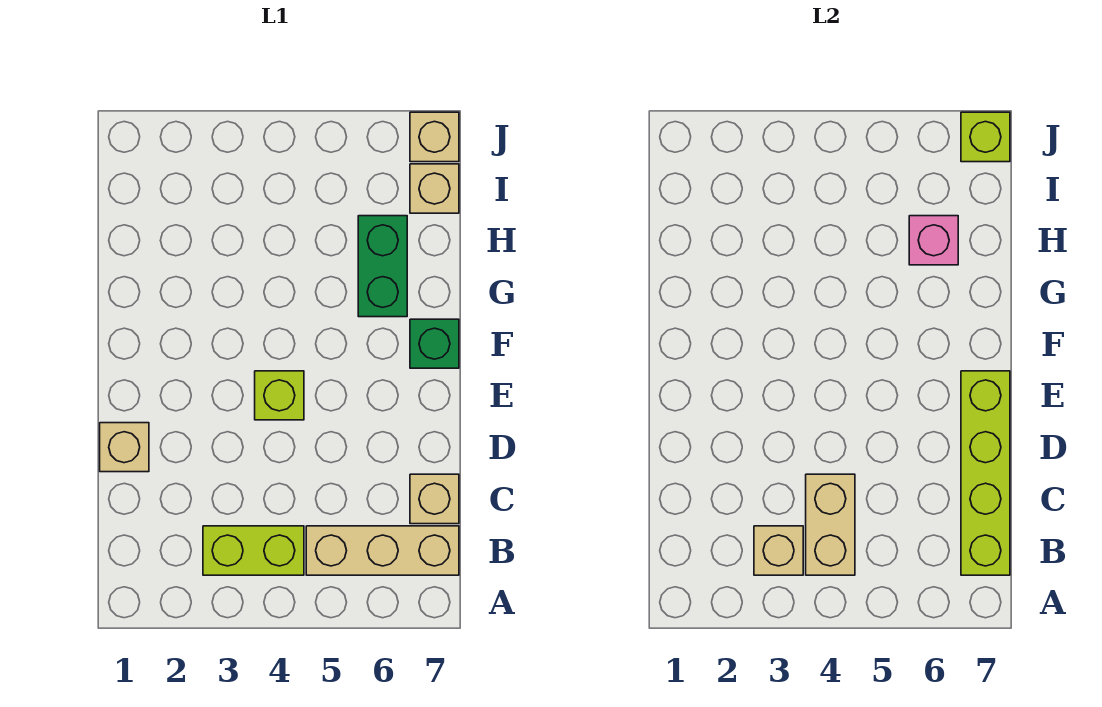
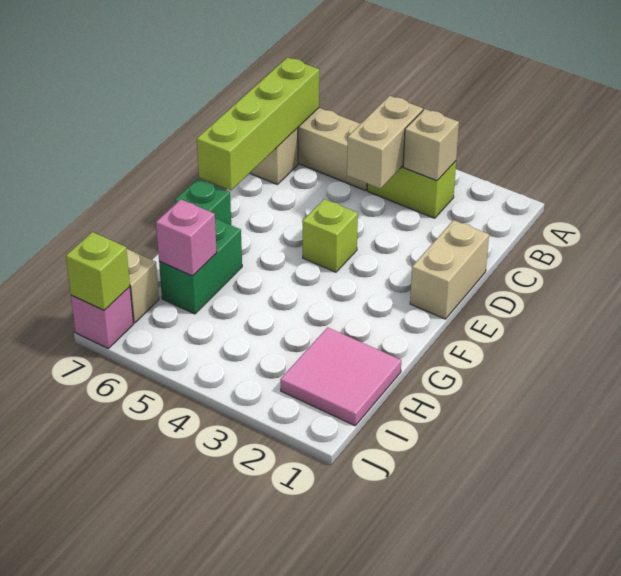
tan brick D1 level 1 -> tan brick D1:E1 level 1
none -> pink tile H1:I2 level 1
tan brick J7 level 1 -> pink brick J7 level 1

